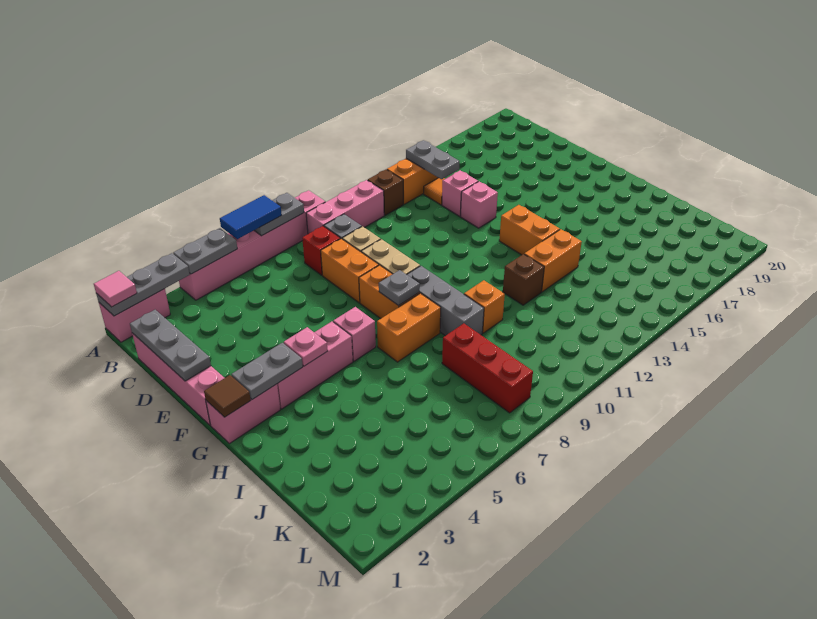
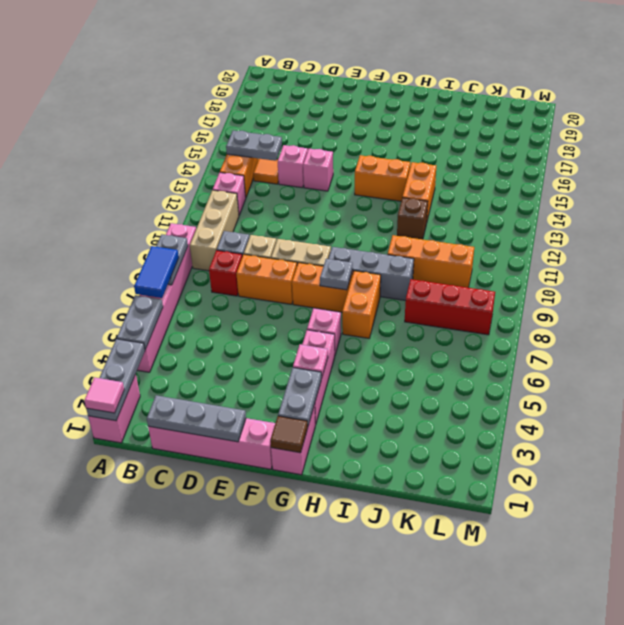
pink brick B9:B11 level 1 -> tan brick B9:B11 level 1
brown brick B12 level 1 -> pink brick B12 level 1
orange brick I10 level 1 -> orange brick I10:K10 level 1

